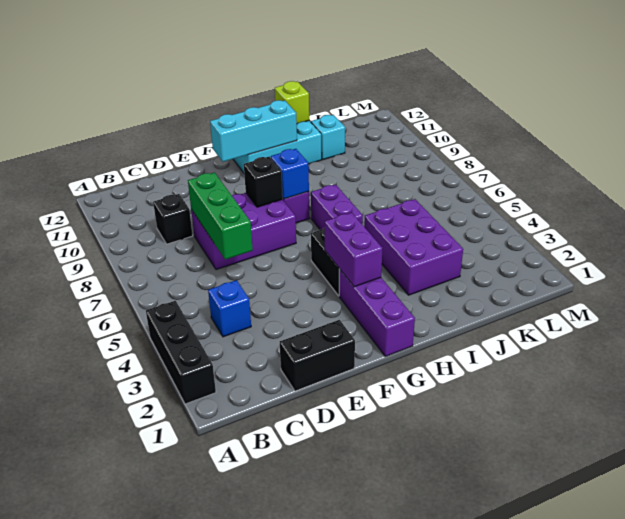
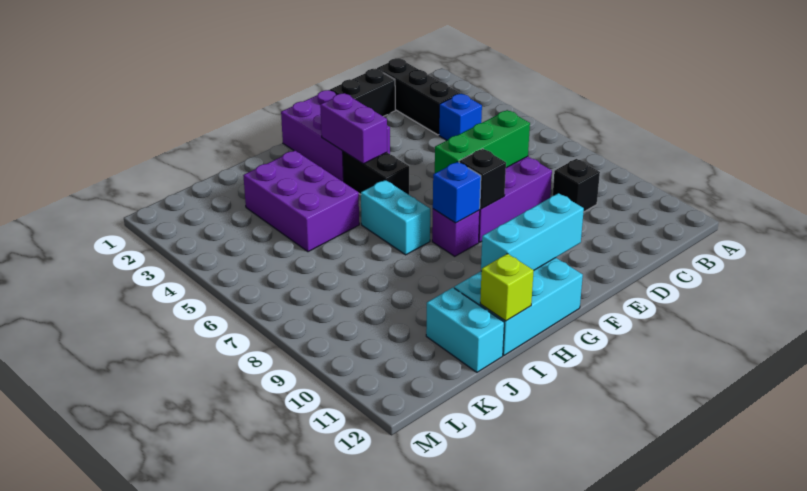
black brick A2:A4 level 1 -> black brick C1:C3 level 1
green brick D6:D8 level 2 -> green brick D7:F7 level 2
purple brick G1:G3 level 1 -> purple brick F1:G3 level 1
purple brick H6:H7 level 1 -> cyan brick H6:H7 level 1
cyan brick J11 level 1 -> cyan brick J11:J12 level 1

